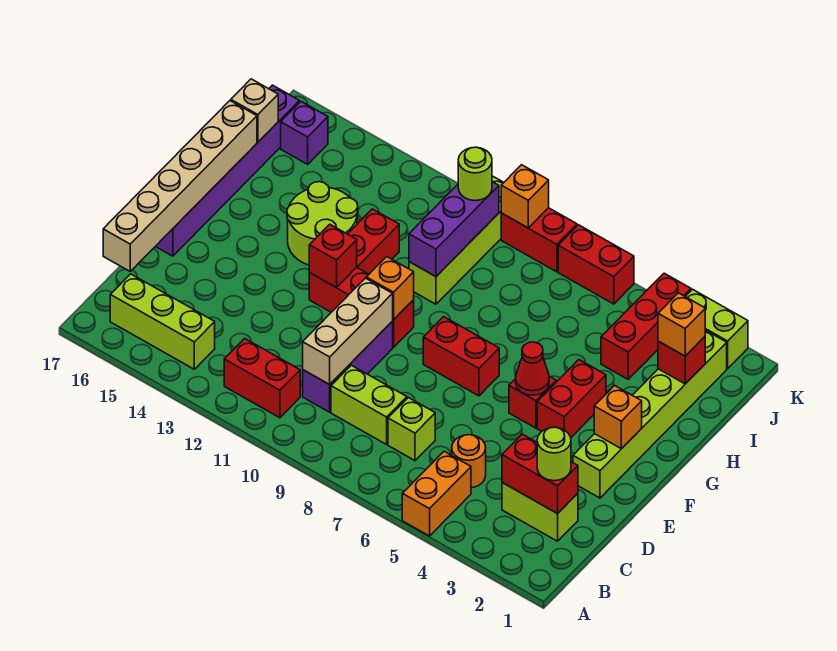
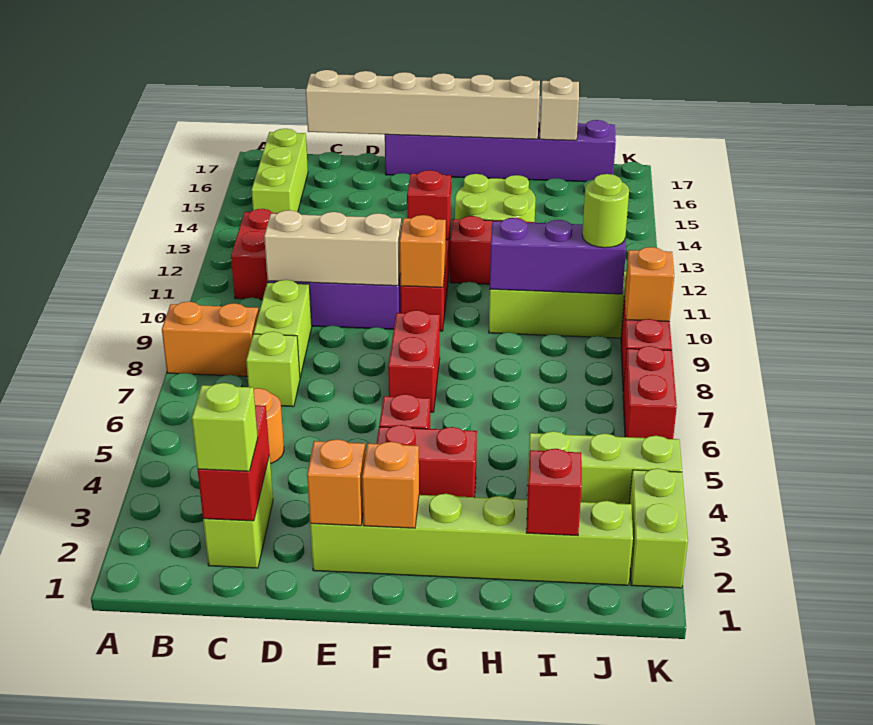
orange brick A5:B5 level 1 -> orange brick A8:B8 level 1
lime round brick C2 level 3 -> lime brick C2 level 3
red cone F5 level 2 -> none
orange brick I2 level 3 -> orange brick E2 level 2
red brick I4:K4 level 1 -> lime brick I4:K4 level 1
purple brick J16 level 1 -> none

